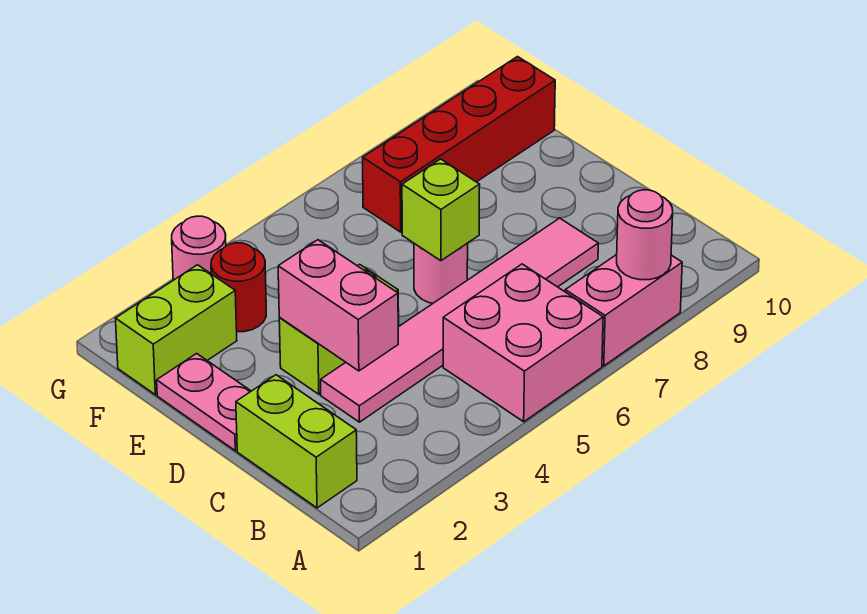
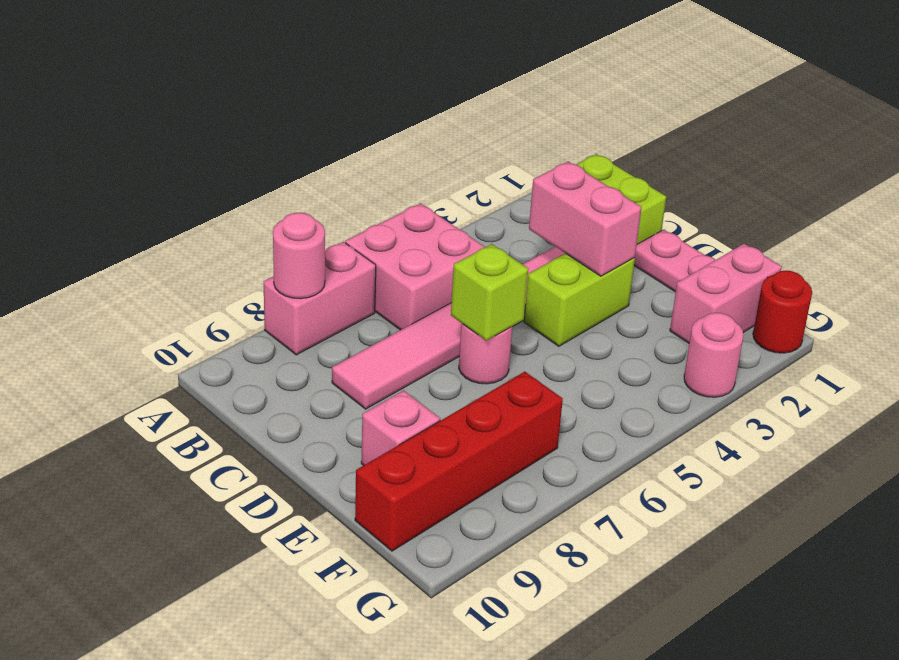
none -> pink brick E9 level 1
lime brick F1:F2 level 1 -> pink brick F1:F2 level 1
red round brick F3 level 1 -> red round brick G1 level 1

